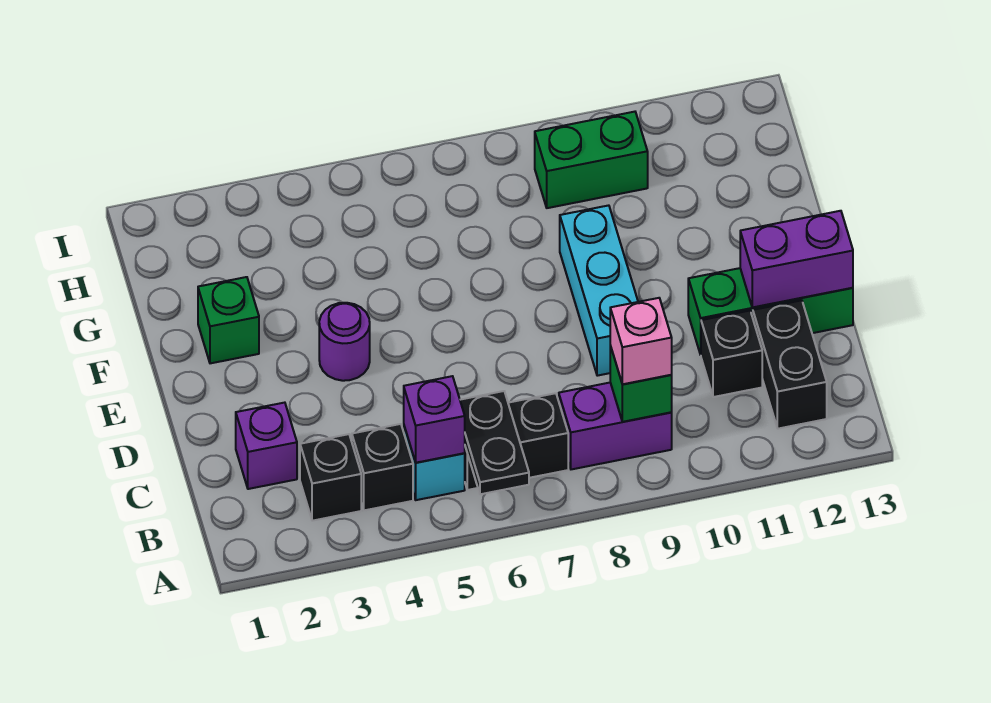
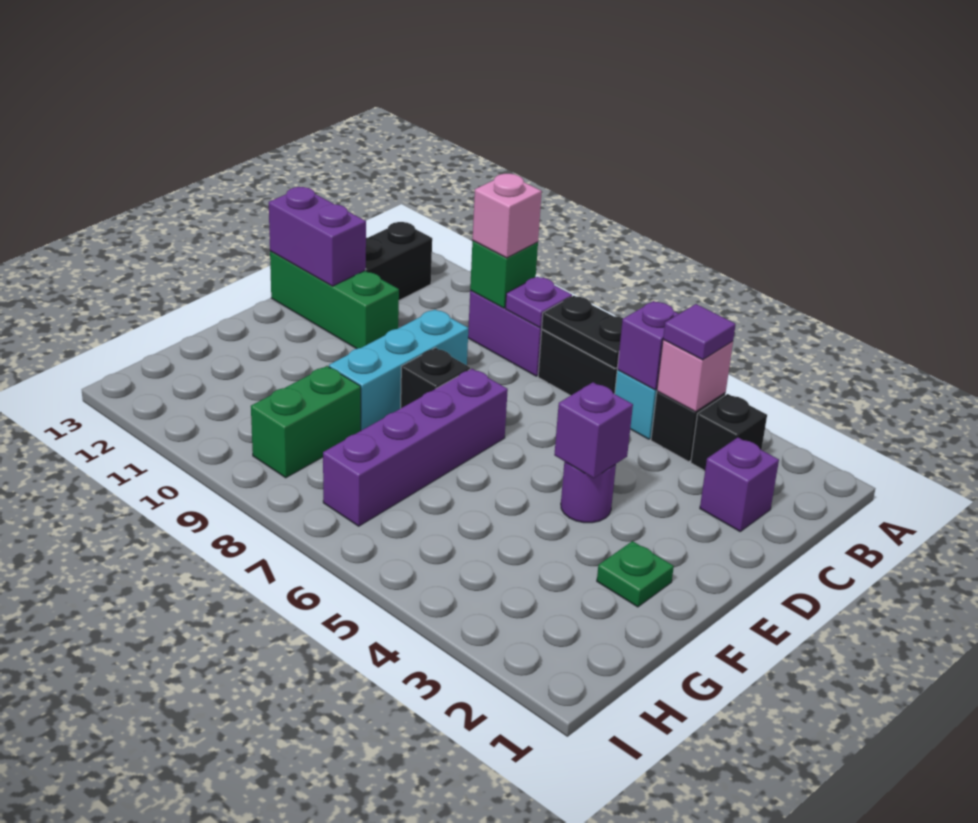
black plate A6:B6 level 2 -> black plate B6:B7 level 2
none -> pink brick B4 level 2
none -> purple tile B4 level 3
none -> purple plate B8 level 2
black brick C11 level 1 -> black brick E8 level 1
none -> purple brick E4 level 2
none -> purple brick E7:H7 level 1
green brick F2 level 1 -> green plate F2 level 1
green brick H9:H10 level 1 -> green brick G9:H9 level 1

